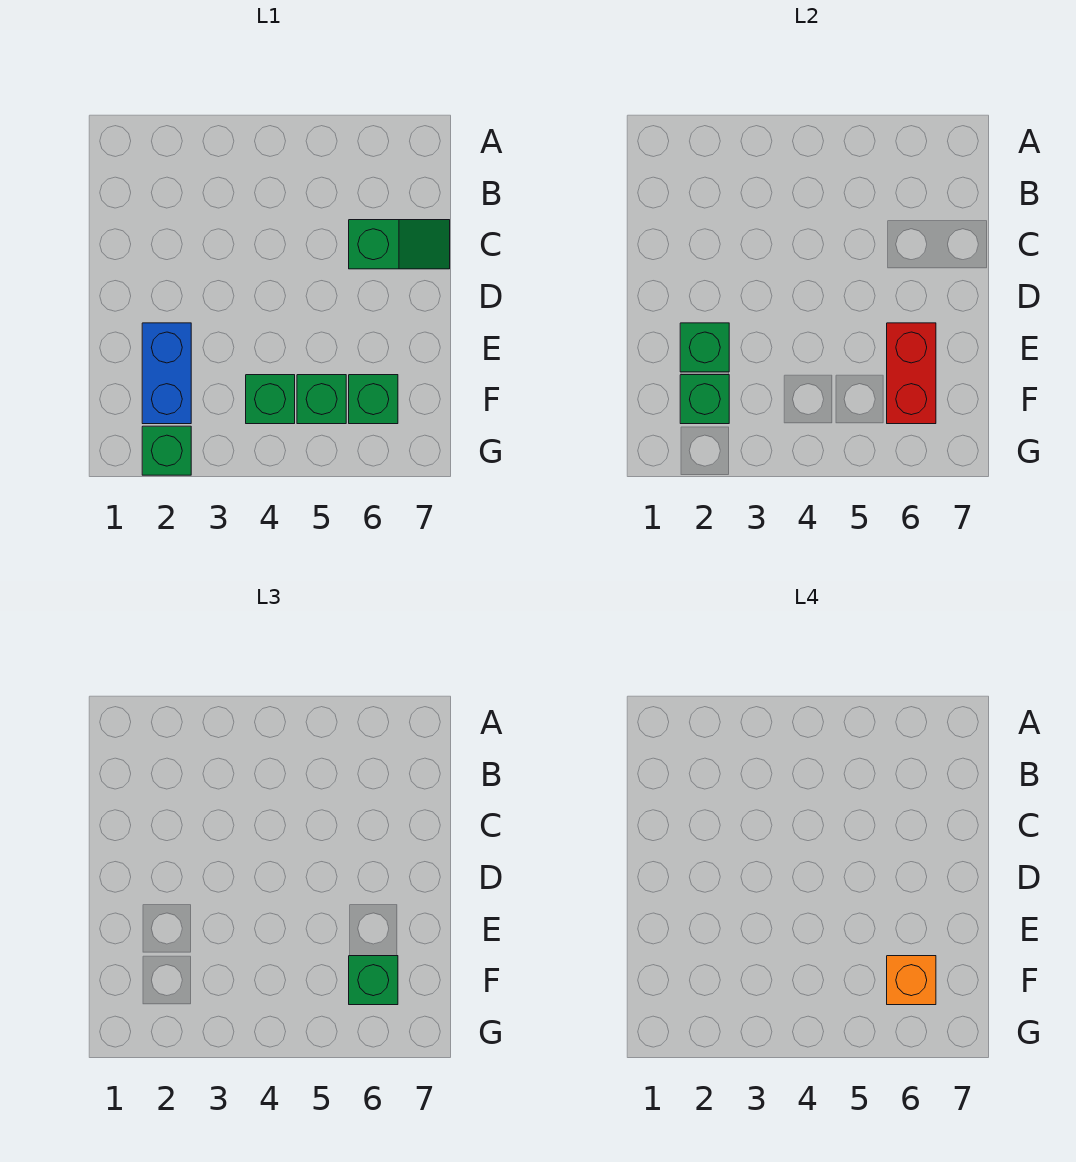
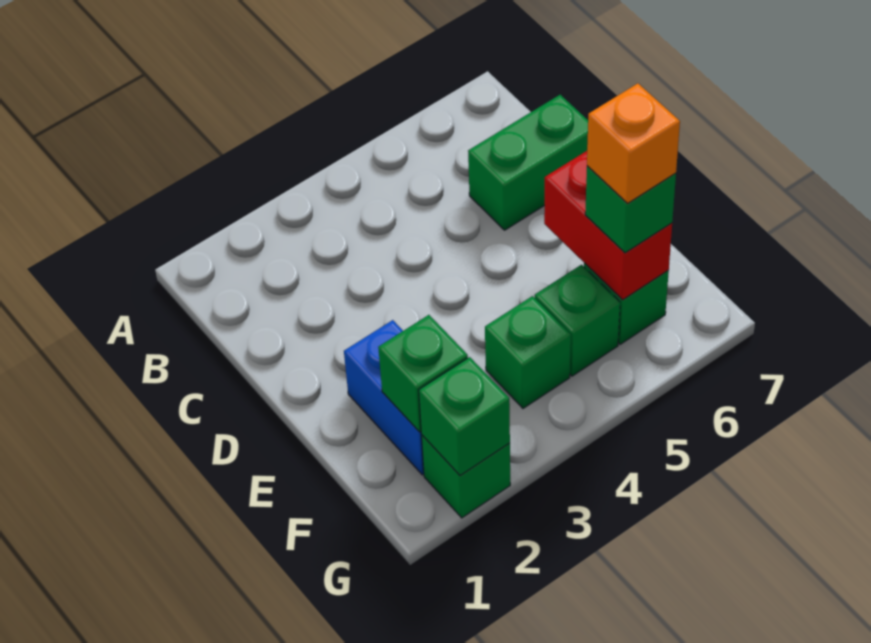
green slope C6:C7 level 1 top 6 -> green brick C6:C7 level 1
green brick E2 level 2 -> green brick G2 level 2

